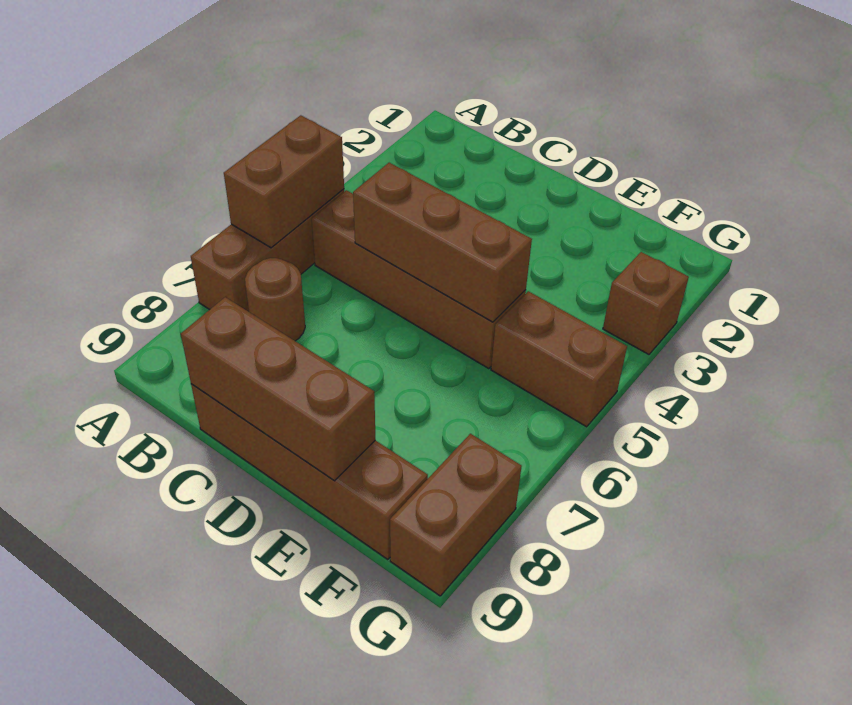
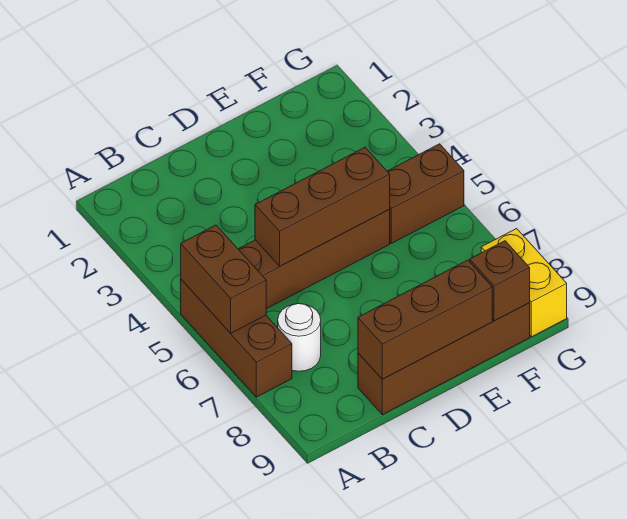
brown round brick B7 level 1 -> white round brick B7 level 1
brown brick G3 level 1 -> brown brick F9 level 2
brown brick G8:G9 level 1 -> yellow brick G8:G9 level 1

